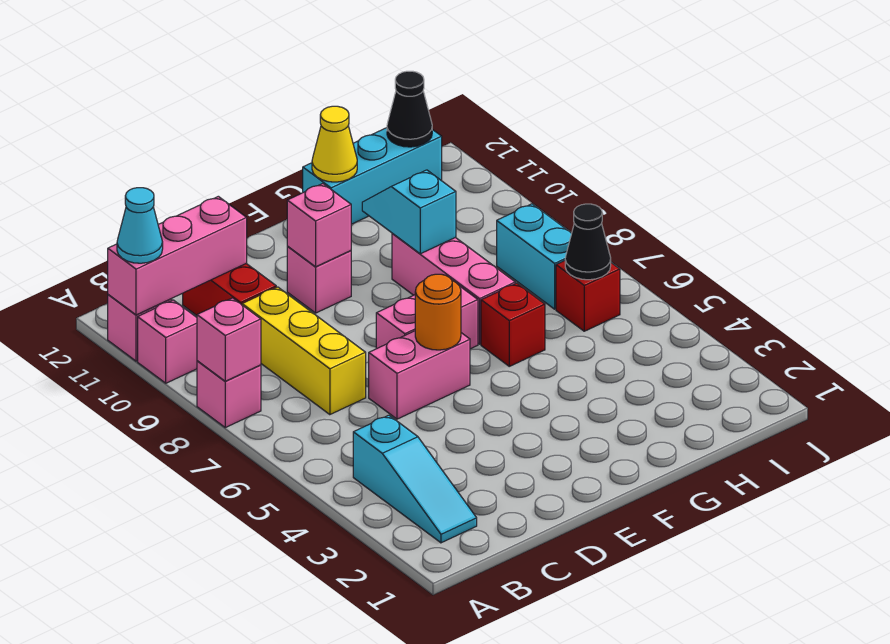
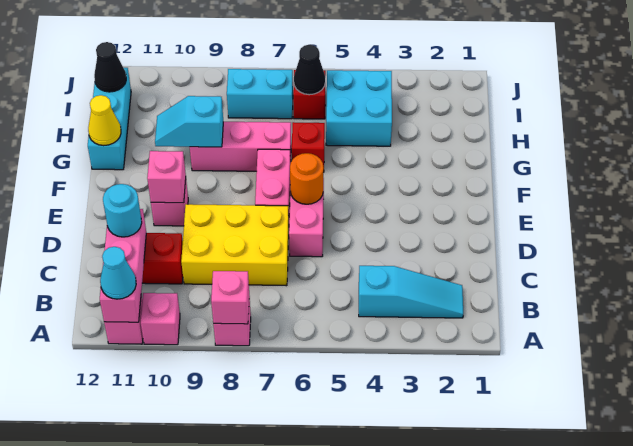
yellow brick C7:C9 level 1 -> yellow brick C7:D9 level 1
none -> cyan round brick C11 level 3
none -> cyan brick H4:I5 level 1

